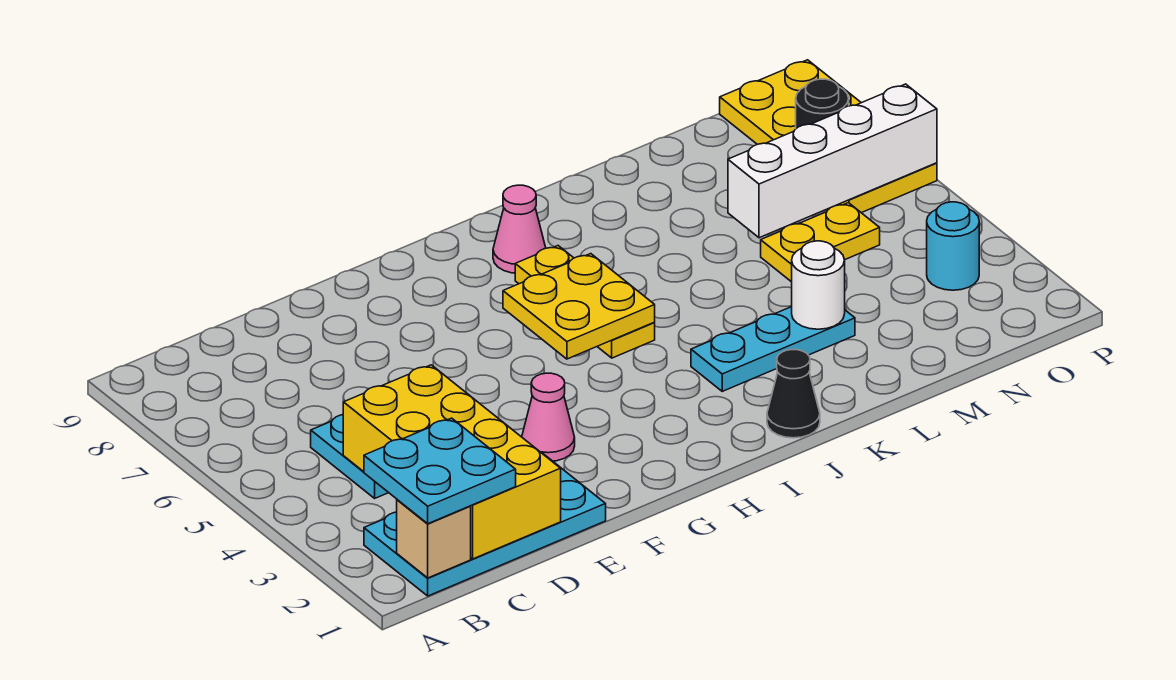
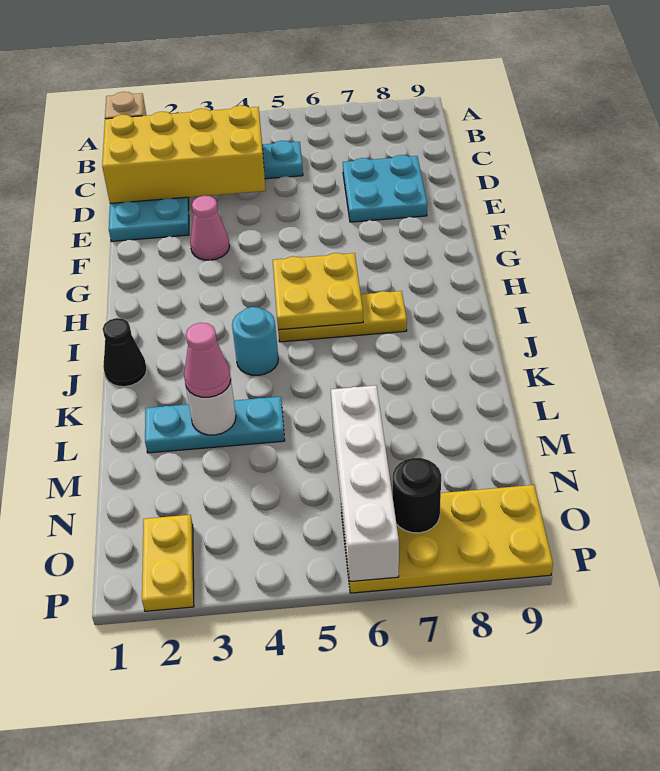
cyan plate B1:C2 level 3 -> cyan plate D7:E8 level 1
pink cone I8 level 1 -> pink cone L3 level 3
cyan plate J3:L3 level 1 -> cyan plate L2:L4 level 1
yellow plate M5:N5 level 1 -> yellow plate O2:P2 level 1
cyan round brick O3 level 1 -> cyan round brick J4 level 1

